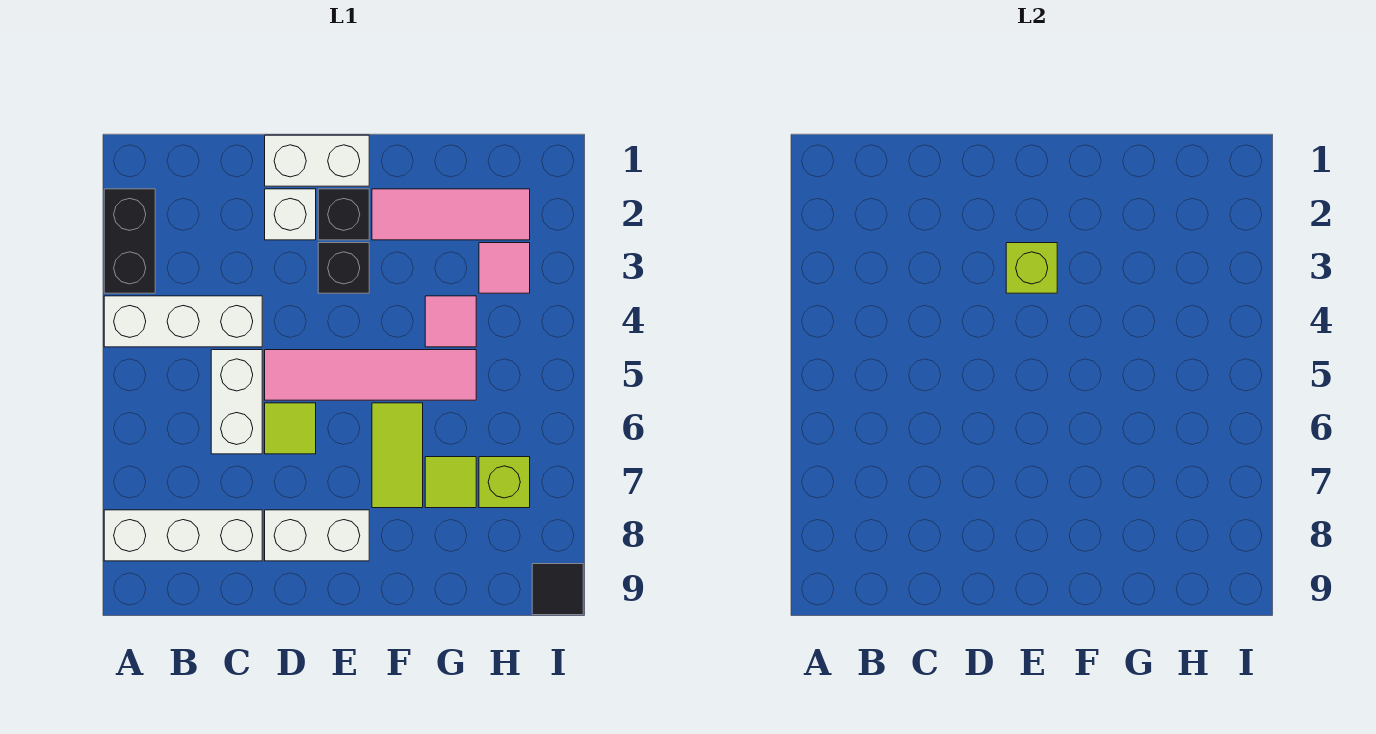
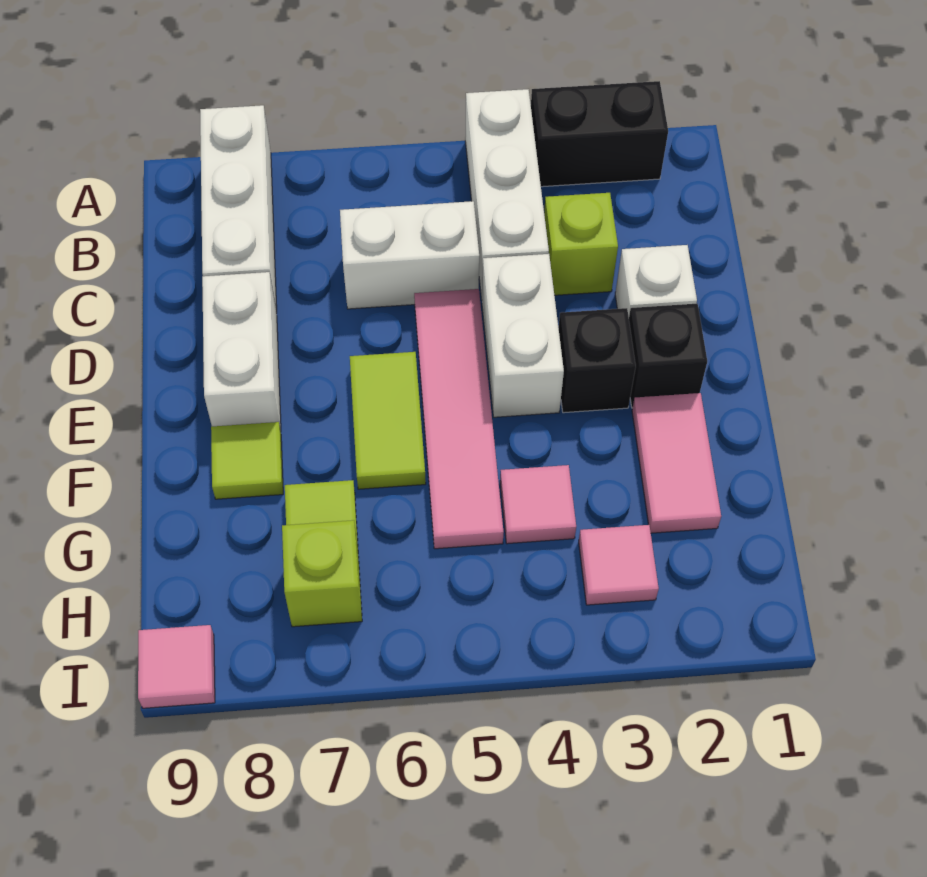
white brick D1:E1 level 1 -> white brick D4:E4 level 1
lime tile D6 level 1 -> lime tile F8 level 1
lime brick E3 level 2 -> lime brick C3 level 1
pink tile F2:H2 level 1 -> pink tile F2:G2 level 1
lime tile F6:F7 level 1 -> lime tile E6:F6 level 1
black tile I9 level 1 -> pink tile I9 level 1

